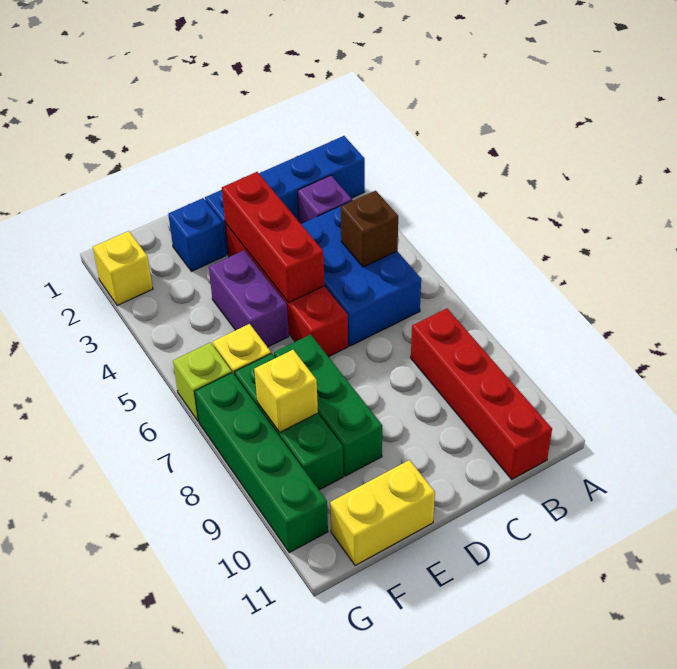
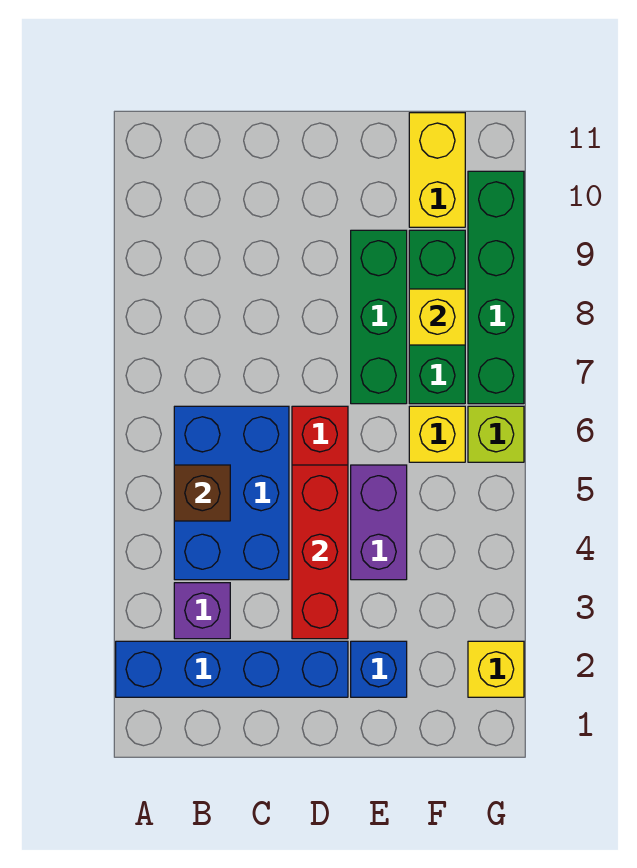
red brick B8:B11 level 1 -> none
yellow brick E11:F11 level 1 -> yellow brick F10:F11 level 1

